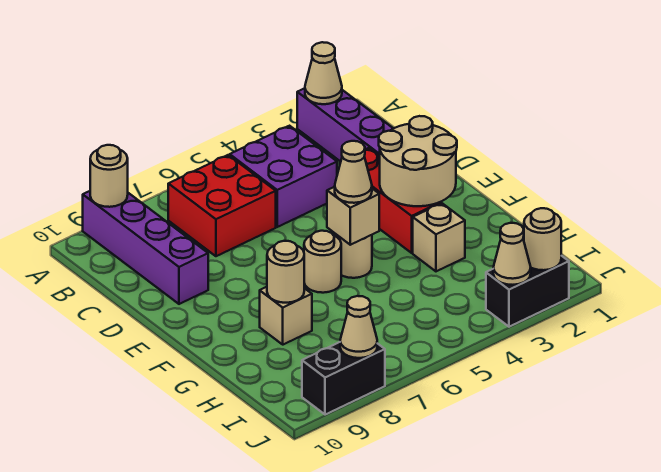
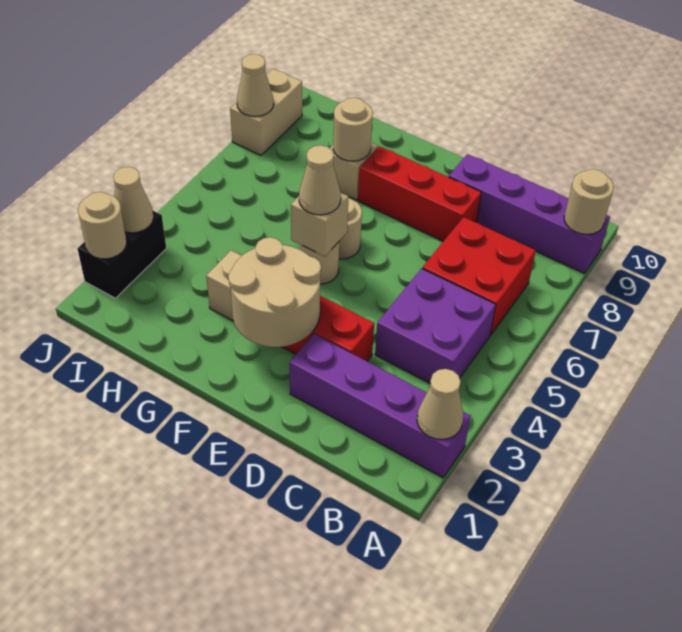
none -> red brick D8:F8 level 1
black brick J8:J9 level 1 -> tan brick J8:J9 level 1

